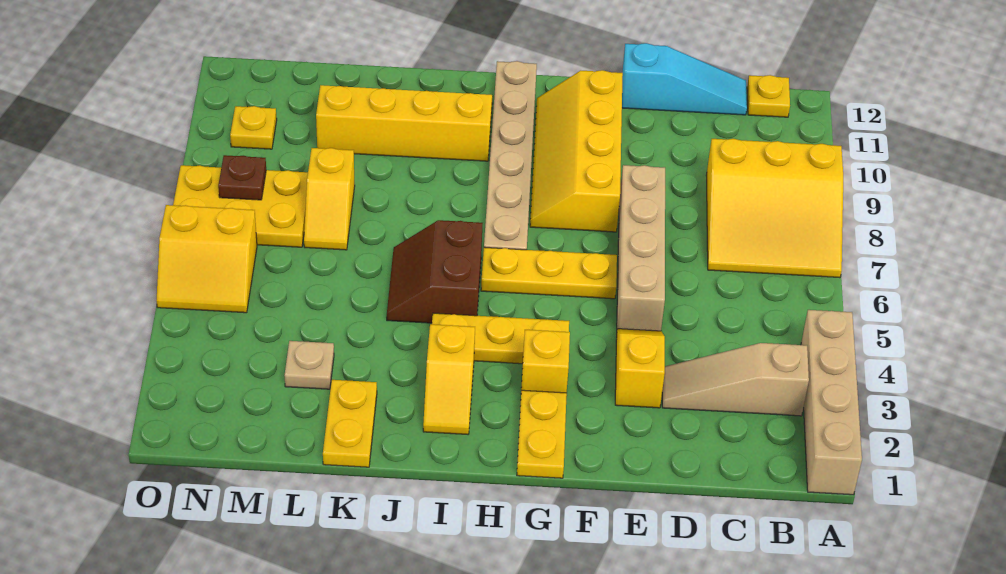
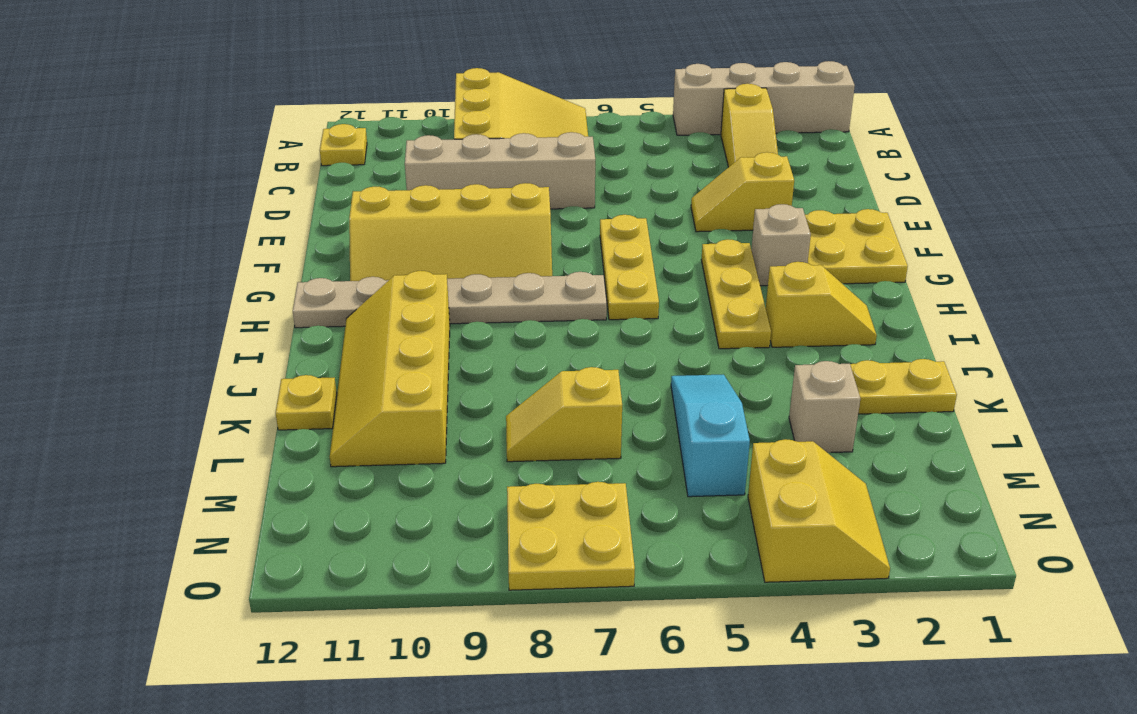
tan slope B3:D3 level 1 top B -> yellow slope B3:D3 level 1 top B
cyan slope C12:E12 level 1 top E -> cyan slope K5:M5 level 1 top M
tan brick E5:E8 level 1 -> tan brick D7:D10 level 1
yellow plate G1:G2 level 1 -> yellow plate F1:G2 level 1
yellow brick G3 level 1 -> tan brick G3 level 1
brown slope I5:J6 level 1 top I -> none
tan plate L3 level 1 -> tan brick L3 level 1
yellow slope L7:L8 level 1 top 8 -> yellow slope L7:L8 level 1 top 7
yellow plate M7:O8 level 1 -> yellow plate N7:O8 level 1
yellow slope N5:O6 level 1 top 6 -> yellow slope N3:O4 level 1 top 4
brown plate N8 level 2 -> none
yellow plate N10 level 1 -> yellow plate K12 level 1

